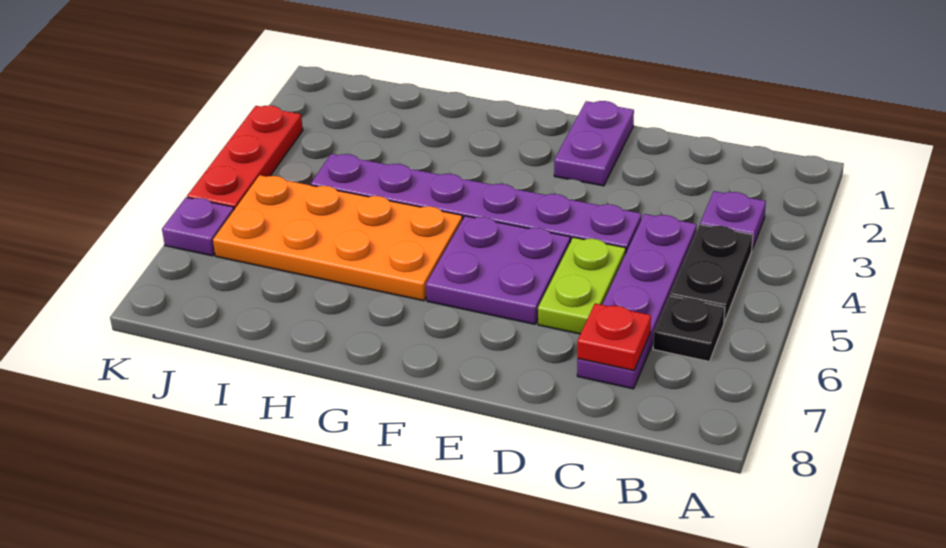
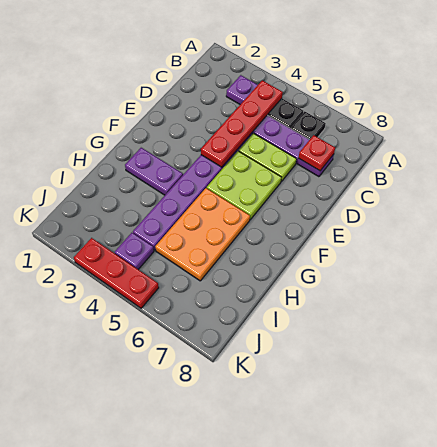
none -> red plate B4:E4 level 2
purple plate E1:E2 level 1 -> purple plate G2:G3 level 1
purple plate E5:F6 level 1 -> lime plate E5:F6 level 1
orange plate G5:J6 level 1 -> orange plate G5:I6 level 1
purple plate K6 level 1 -> purple plate J4 level 1

